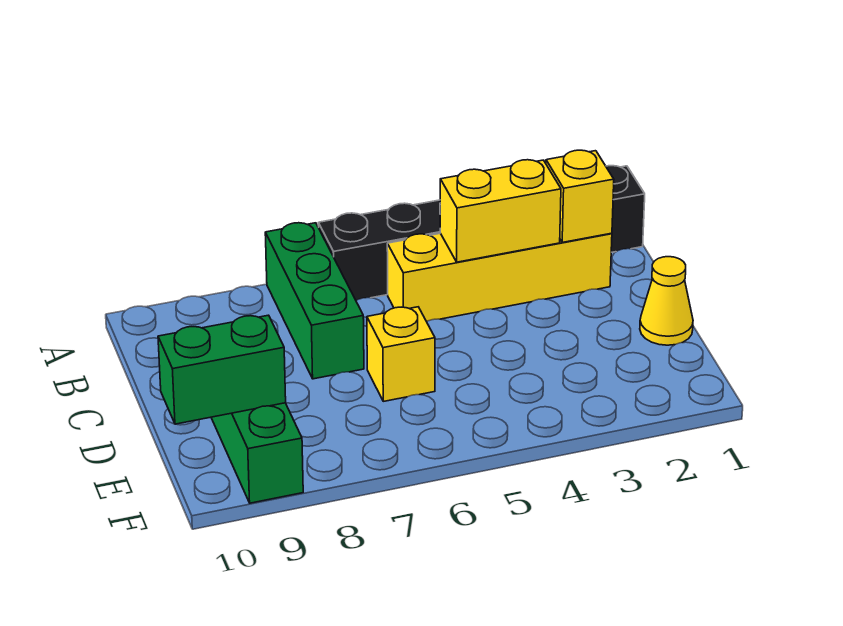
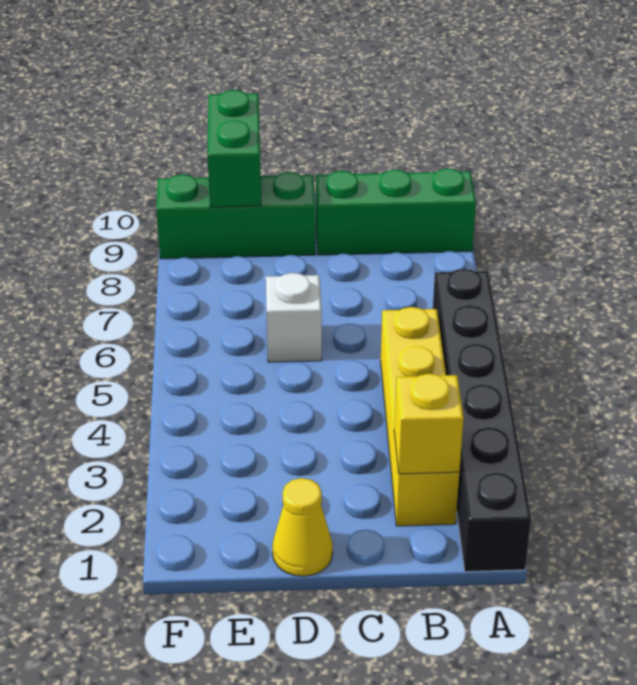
green brick A7:C7 level 1 -> green brick A9:C9 level 1
yellow brick B3:B4 level 2 -> none
yellow brick D6 level 1 -> white brick D6 level 1

